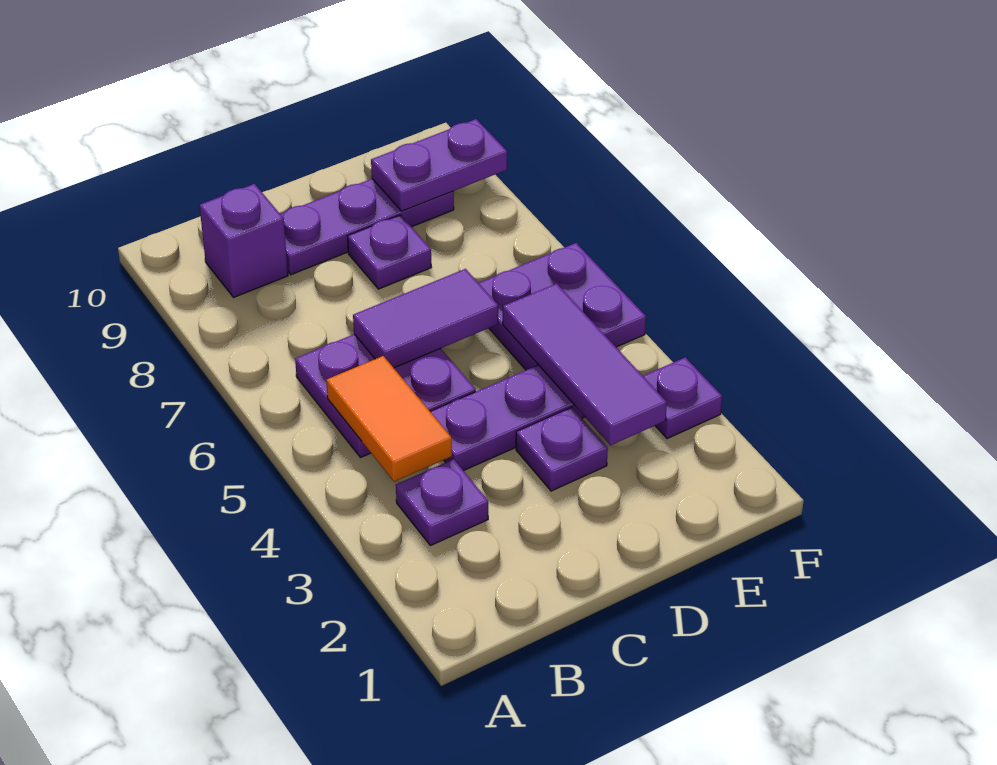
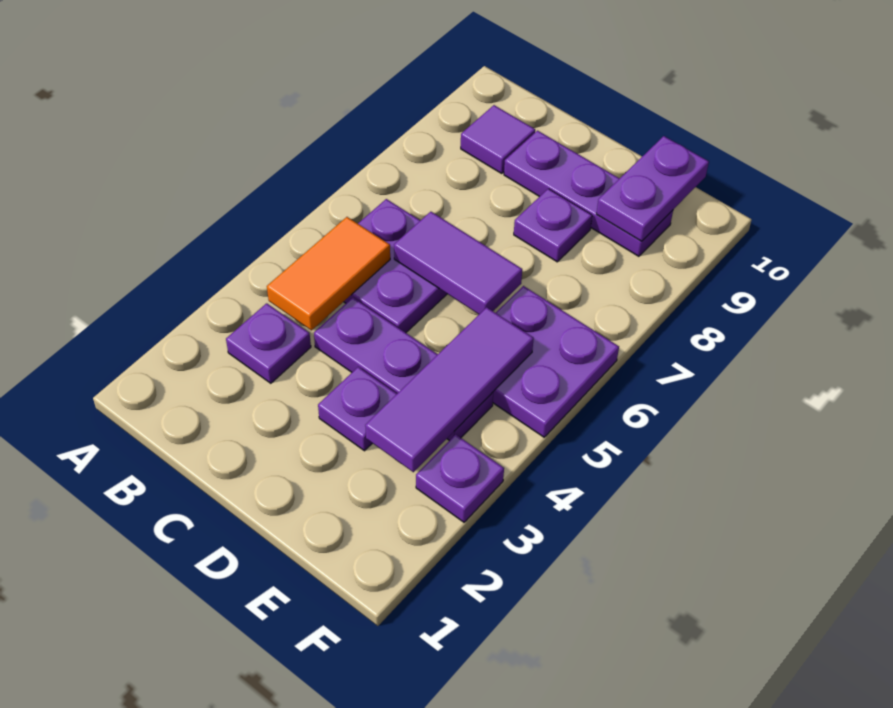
purple brick B9 level 1 -> purple tile B9 level 1
purple plate E9:F9 level 2 -> purple plate E9:E10 level 2

